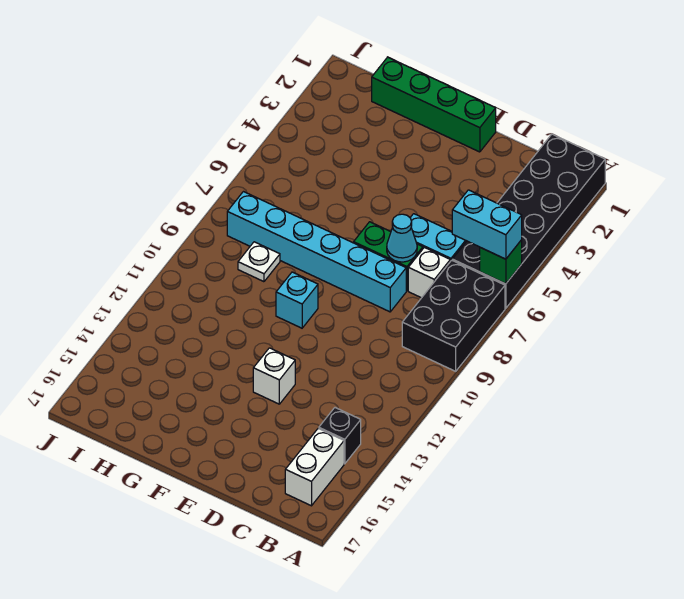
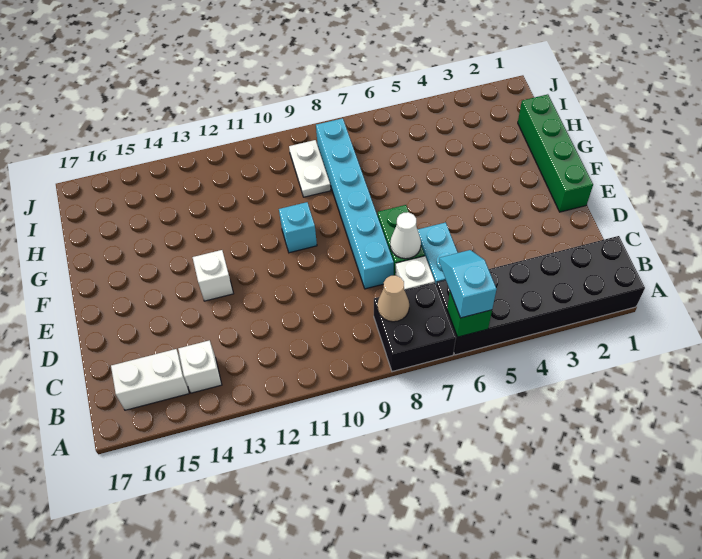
cyan brick A6:B6 level 3 -> cyan slope A6:B6 level 3 top A
black brick A7:B9 level 1 -> black brick A7:B8 level 1
none -> tan cone B8 level 2
black brick B14 level 1 -> white brick B14 level 1
cyan cone D7 level 2 -> white cone D7 level 2
white plate H9 level 1 -> white plate H9:I9 level 1

